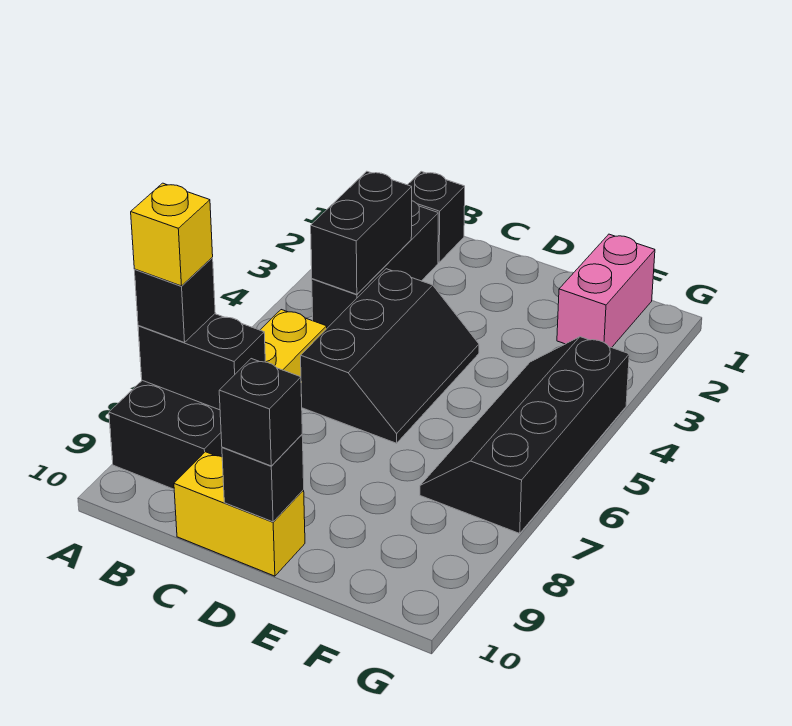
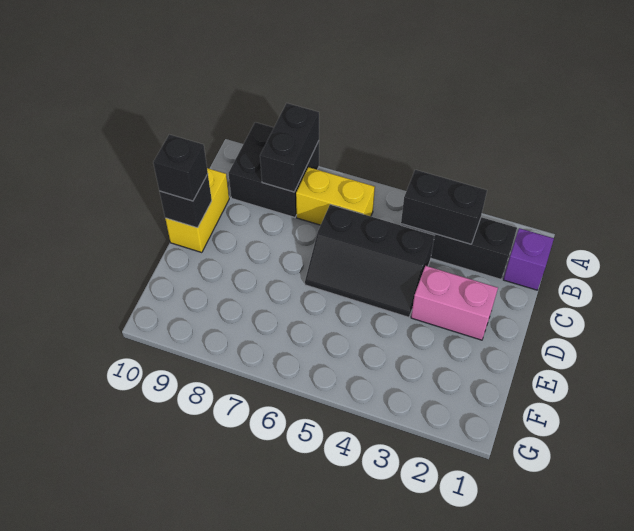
black brick A8 level 3 -> none
yellow brick A8 level 4 -> none
black brick B1 level 1 -> purple brick B1 level 1
pink brick F1:F2 level 1 -> pink brick D2:D3 level 1
black slope F4:G7 level 1 top G -> none

